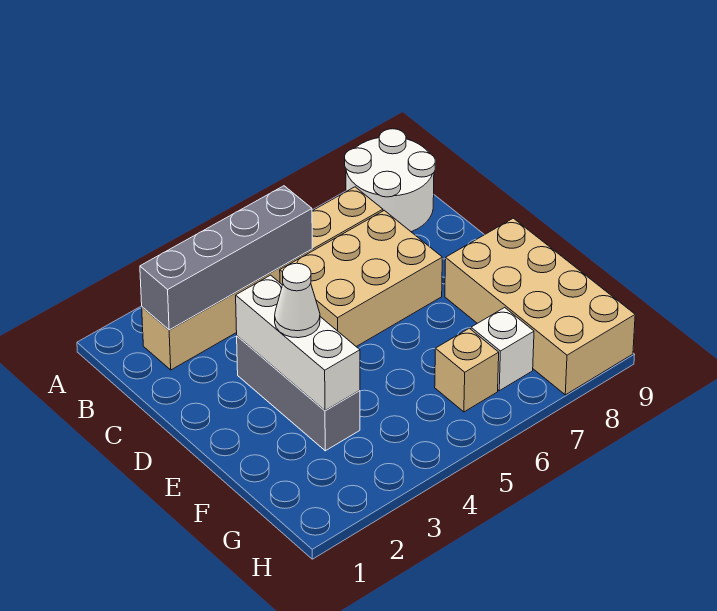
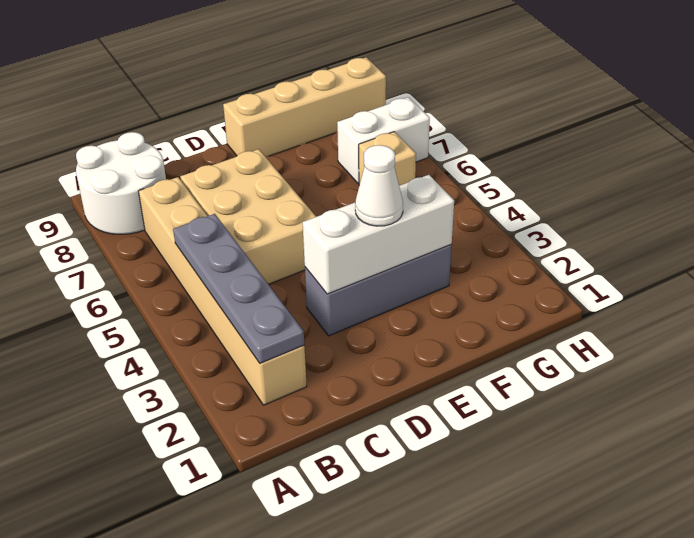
grey brick B2:B5 level 2 -> grey plate B2:B5 level 2
tan brick E8:H9 level 1 -> tan brick E9:H9 level 1
white brick G7 level 1 -> white brick G7:H7 level 1

